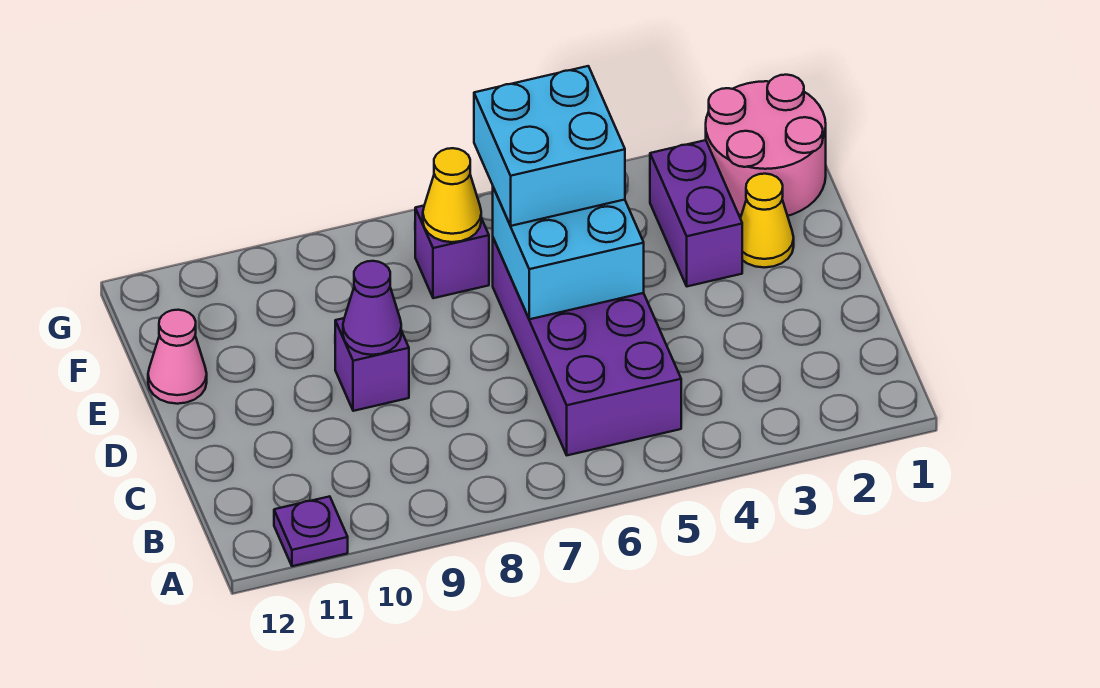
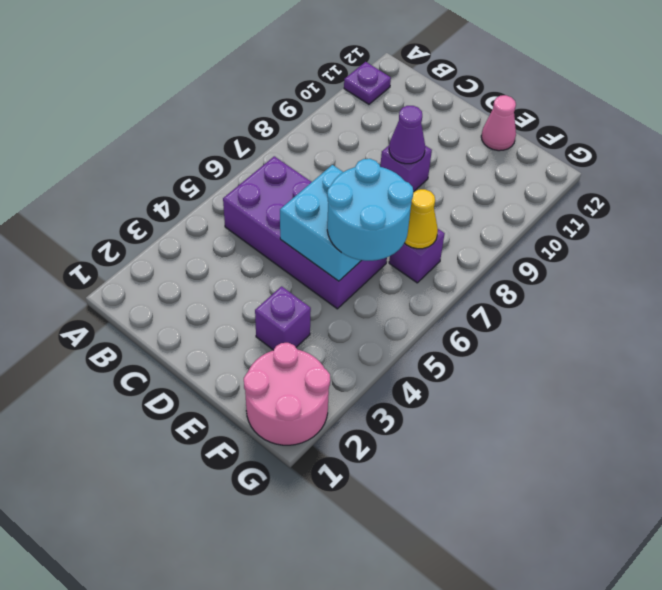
yellow cone E2 level 1 -> none
purple brick E3:F3 level 1 -> purple brick E3 level 1
cyan brick E5:F6 level 3 -> cyan round brick E5:F6 level 3

